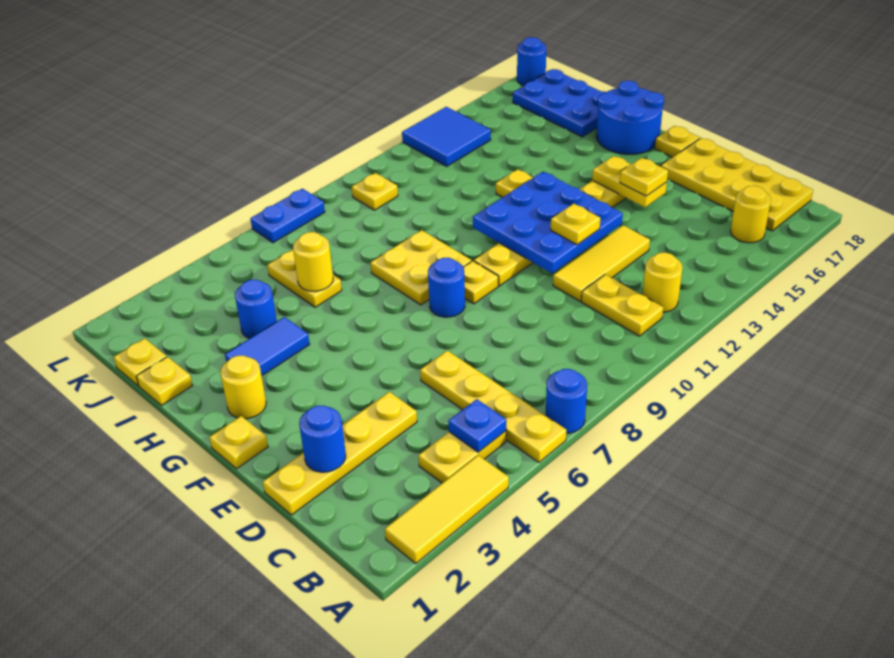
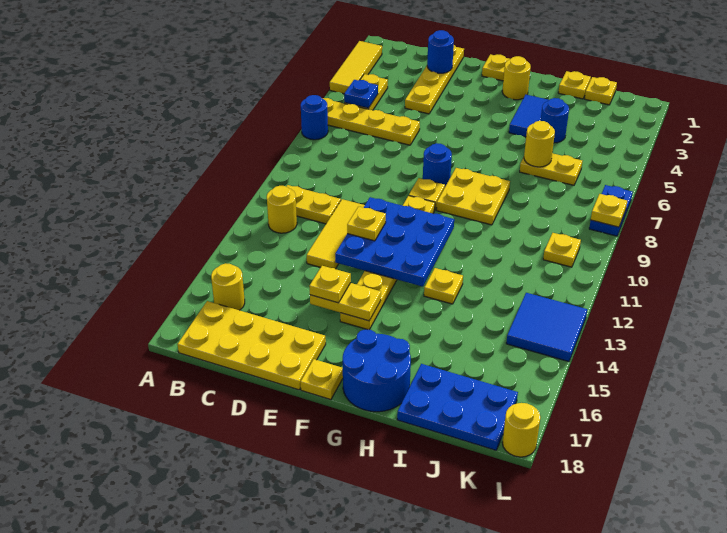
none -> yellow plate L8 level 2
blue round brick L18 level 1 -> yellow round brick L18 level 1

